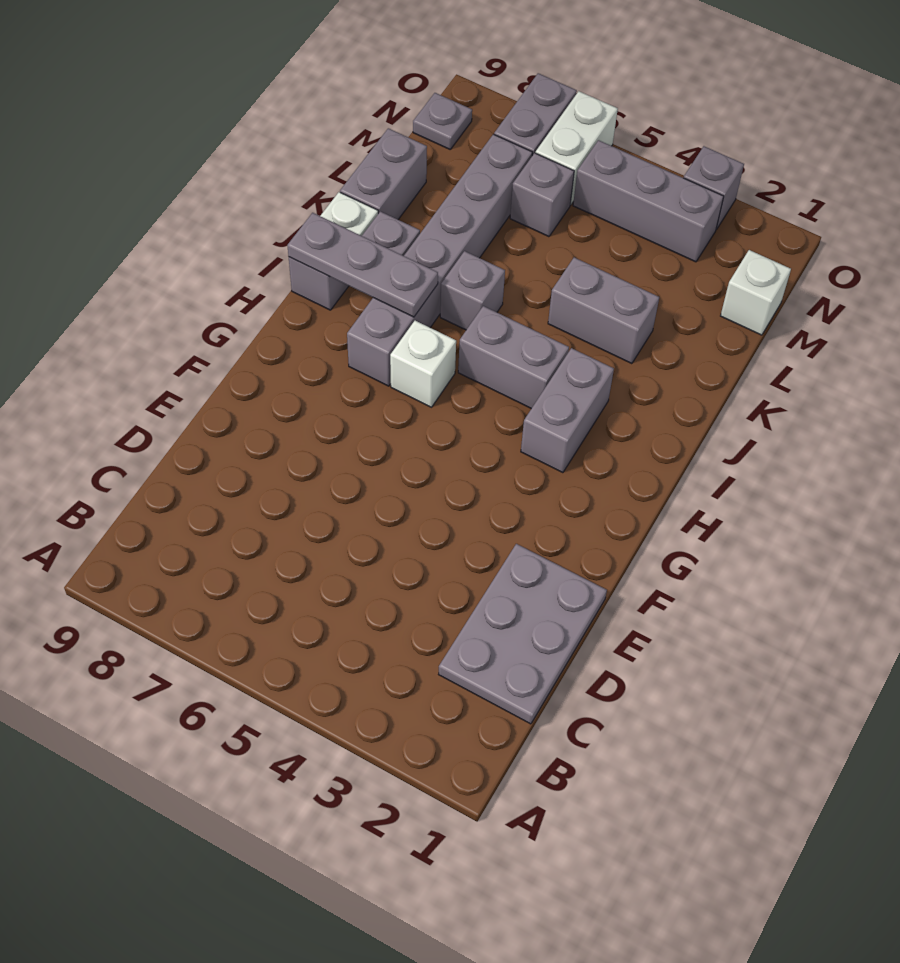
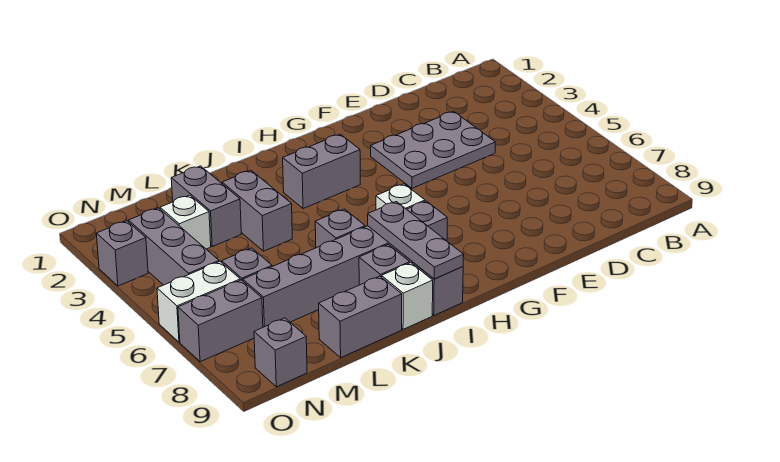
grey plate C1:E2 level 1 -> grey plate D3:F4 level 1
grey brick I4:I5 level 1 -> grey brick L2:L3 level 1
white brick M1 level 1 -> white brick M3 level 1
grey plate N9 level 1 -> grey brick N9 level 1

